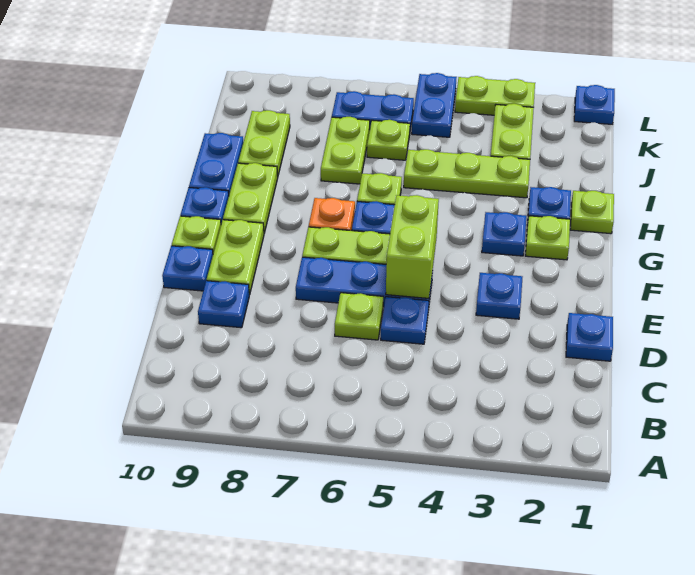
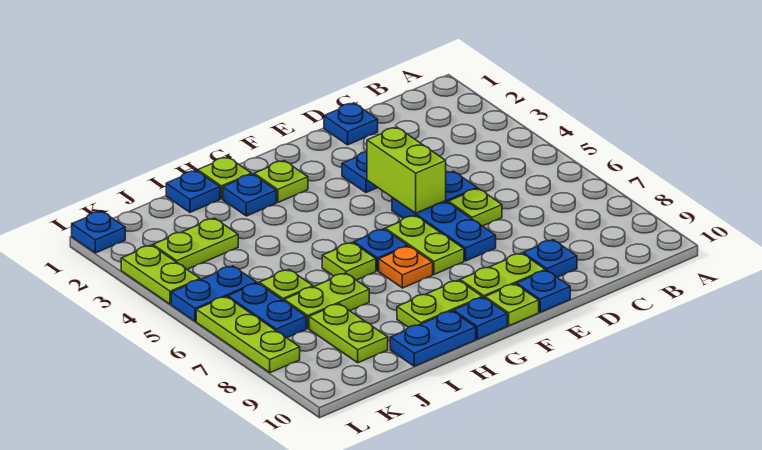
lime brick E5:F5 level 2 -> lime brick E4:E5 level 2
blue plate G3 level 1 -> blue plate I1 level 1
lime plate I3:I5 level 1 -> lime plate L6:L8 level 1
lime plate I9:J9 level 1 -> lime plate J8:J9 level 1

